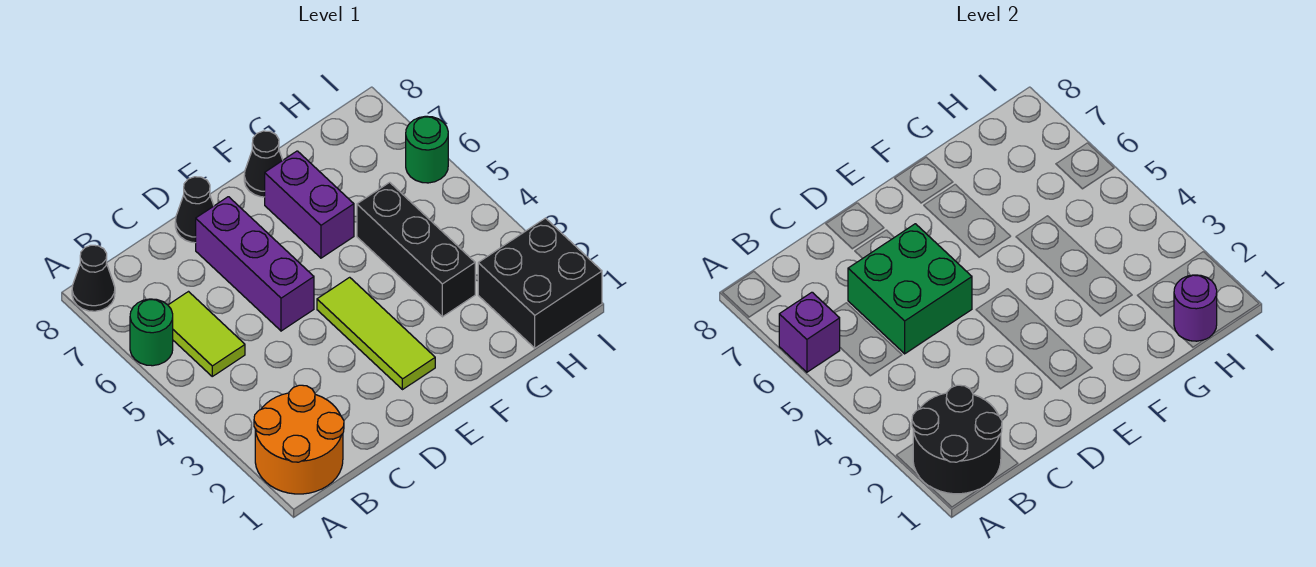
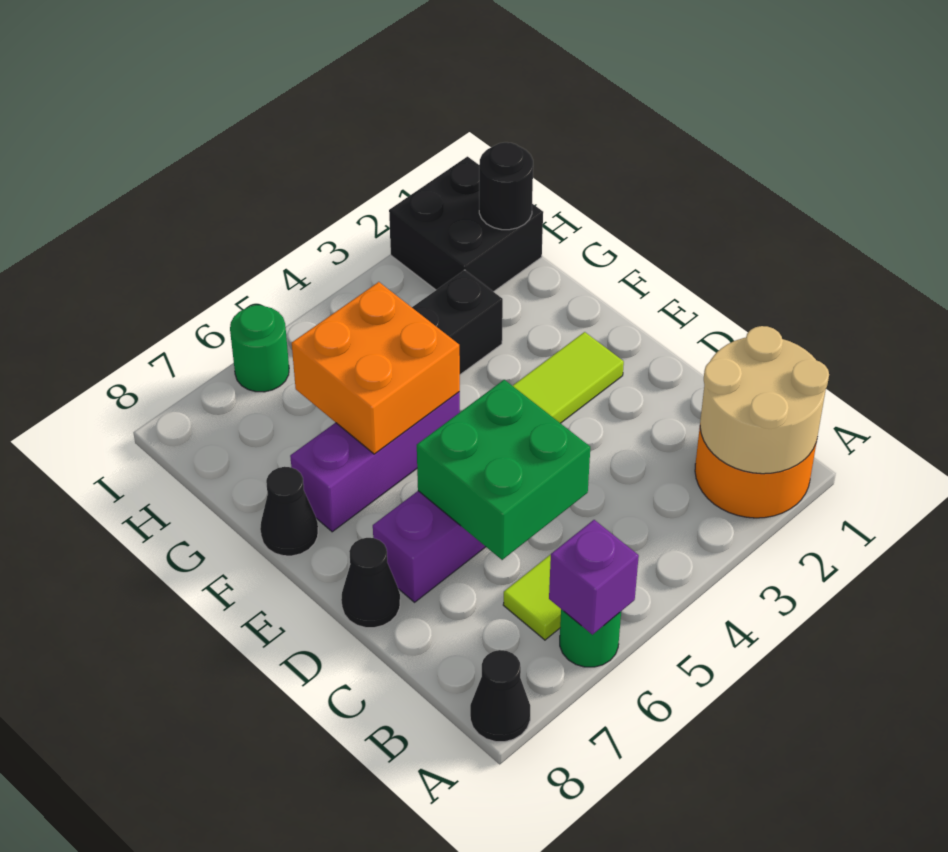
black round brick A1:B2 level 2 -> tan round brick A1:B2 level 2
none -> orange brick F5:G6 level 2
purple brick F6:F7 level 1 -> purple brick F5:F7 level 1
purple round brick H1 level 2 -> black round brick H1 level 2

